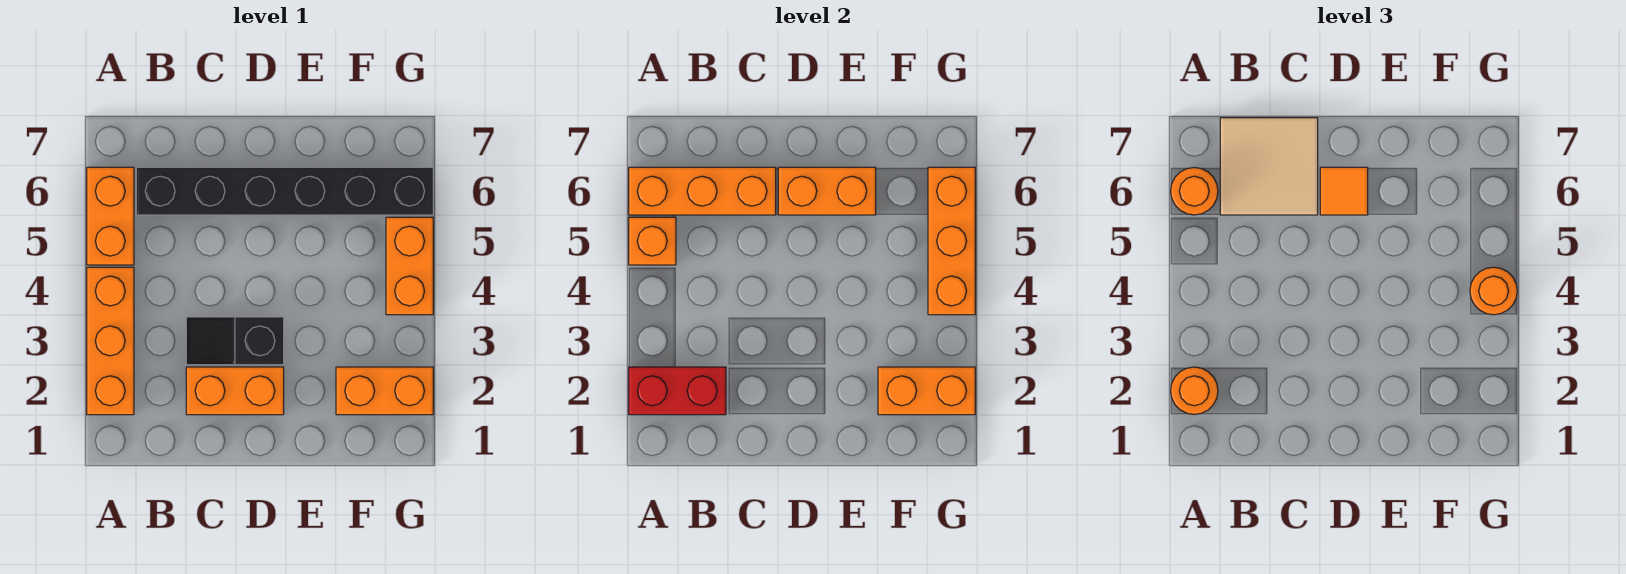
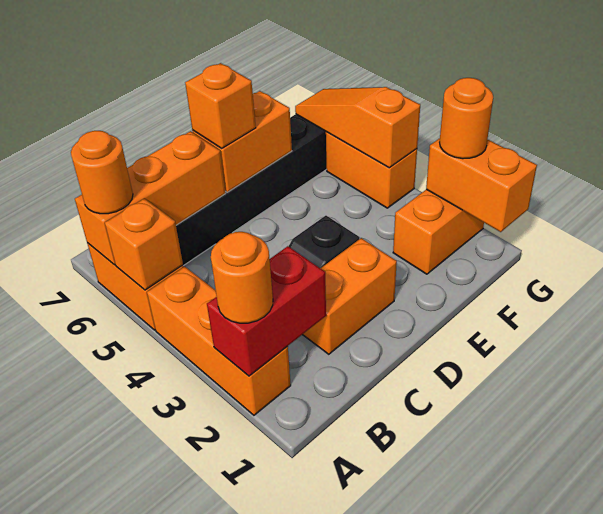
tan tile B6:C7 level 3 -> none
orange tile D6 level 3 -> orange brick D6 level 3
orange brick F2:G2 level 2 -> orange brick G1:G2 level 2
orange brick G4:G6 level 2 -> orange slope G4:G6 level 2 top 4
orange round brick G4 level 3 -> orange round brick G2 level 3

